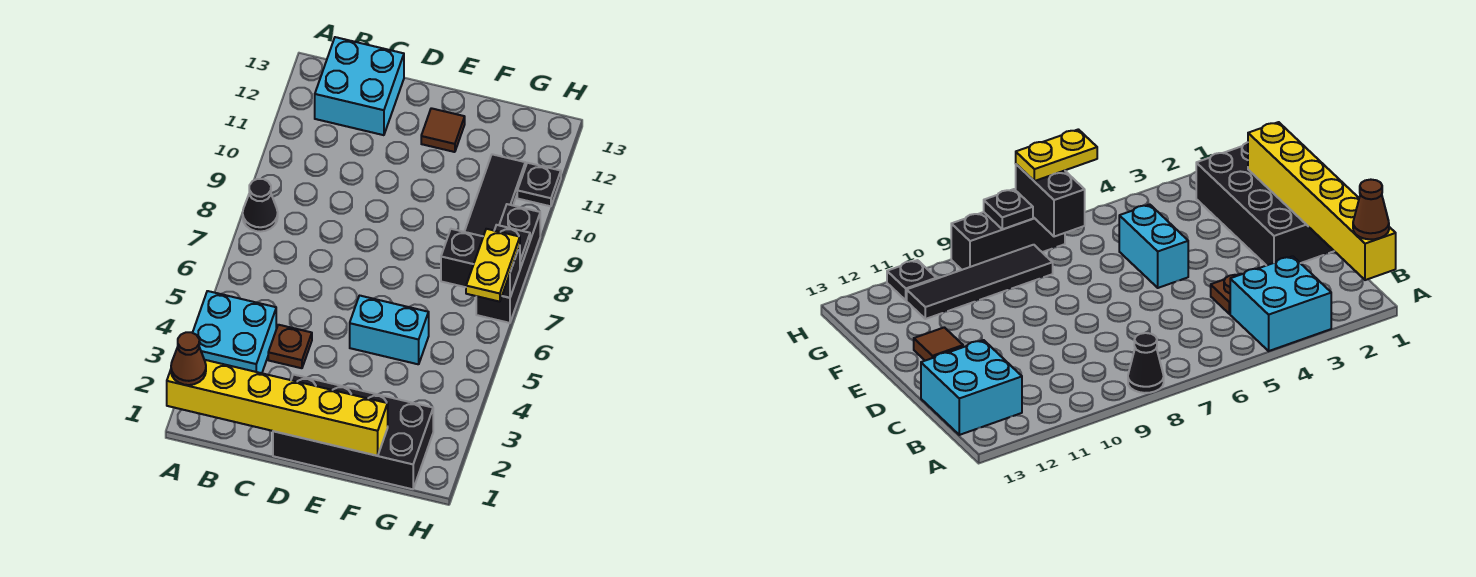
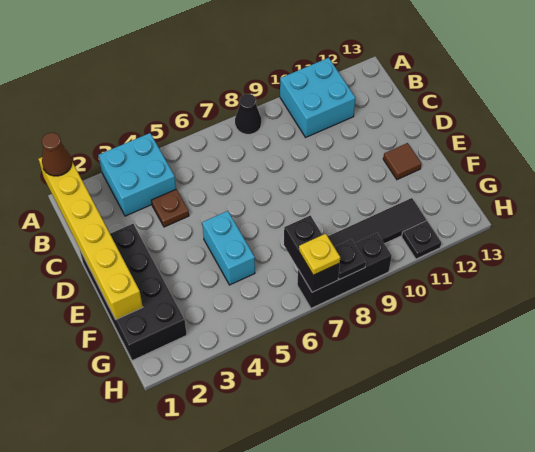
cyan brick B12:C13 level 1 -> cyan brick A10:B11 level 1
yellow plate H6:H7 level 3 -> yellow plate H7 level 3

